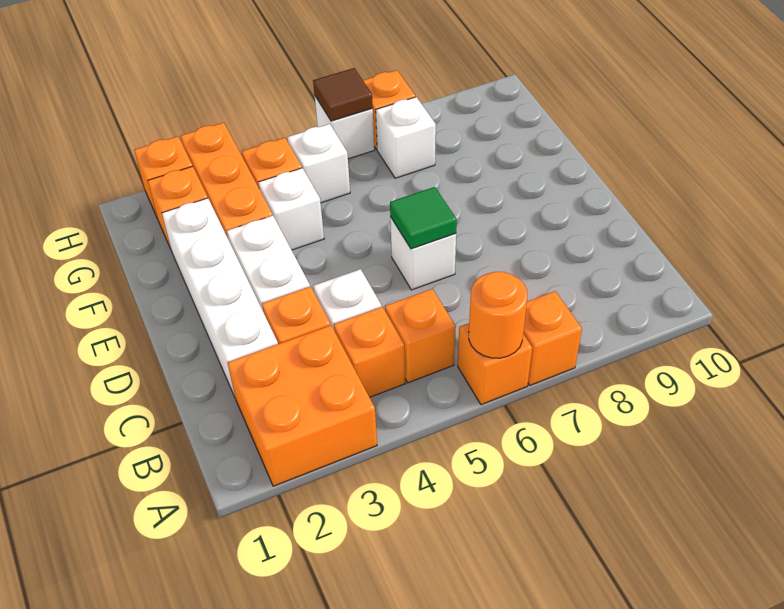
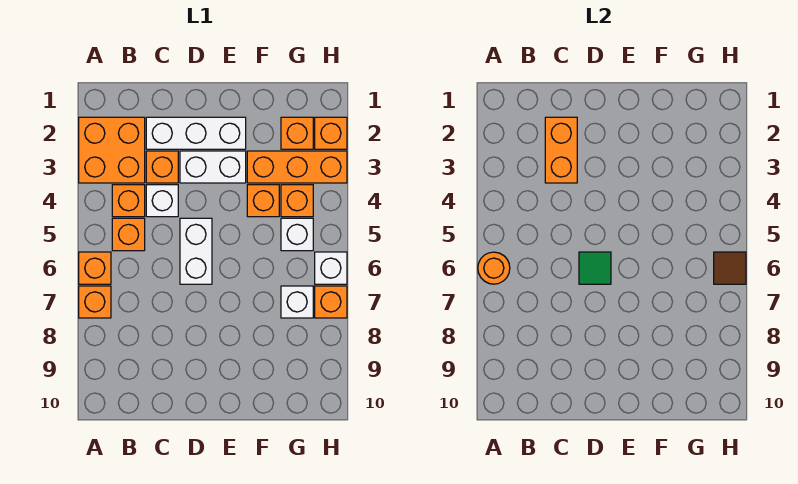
white brick C2:F2 level 1 -> white brick C2:E2 level 1
none -> orange brick C2:C3 level 2
white brick D6 level 1 -> white brick D5:D6 level 1
white brick F4 level 1 -> orange brick F4 level 1

